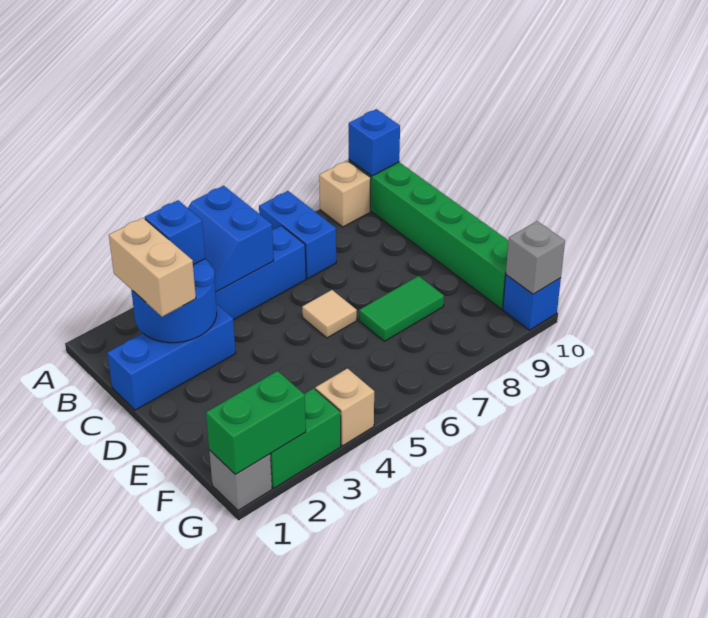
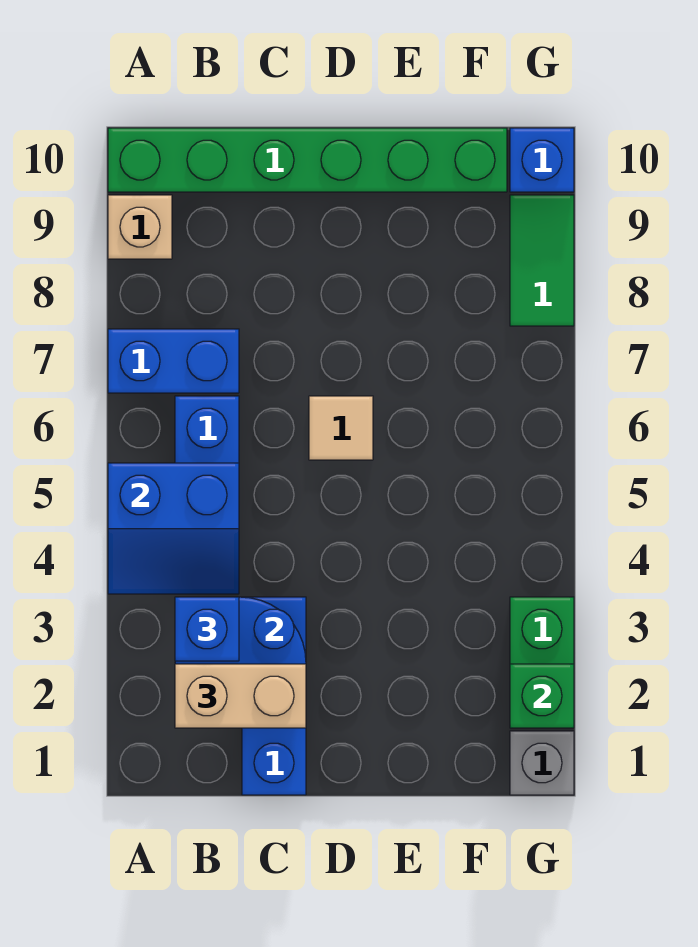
blue brick A10 level 2 -> none
green tile E7:E8 level 1 -> green tile G8:G9 level 1
green brick G1:G2 level 2 -> green brick G2 level 2
tan brick G4 level 1 -> none
grey brick G10 level 2 -> none

